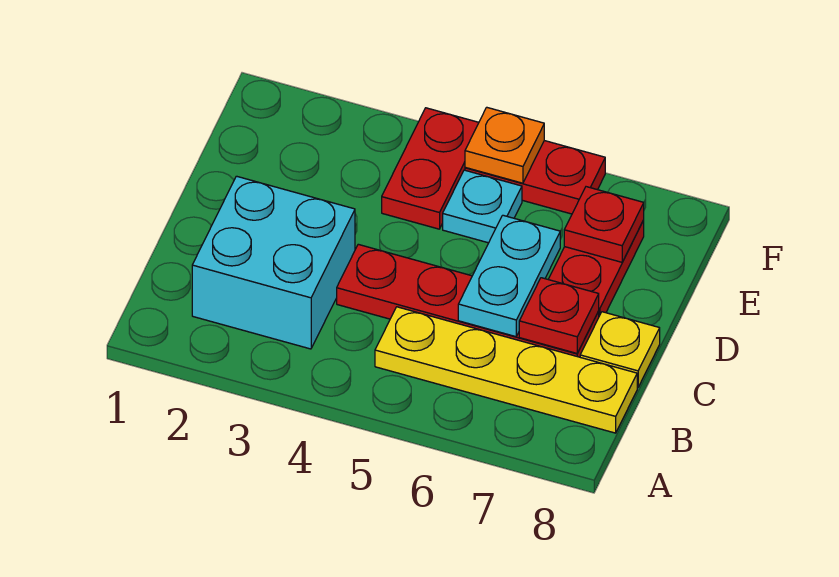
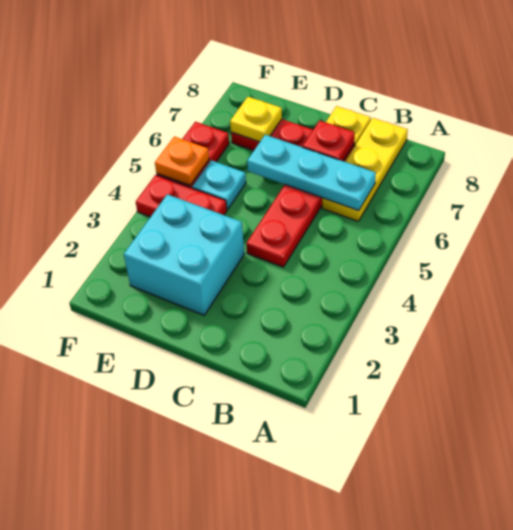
cyan brick B2:C3 level 1 -> cyan brick D2:E3 level 1
yellow plate B5:B8 level 1 -> yellow plate B6:B8 level 1
cyan plate C6:D6 level 2 -> cyan plate B6:D6 level 2
red plate E7 level 2 -> yellow plate E7 level 2

